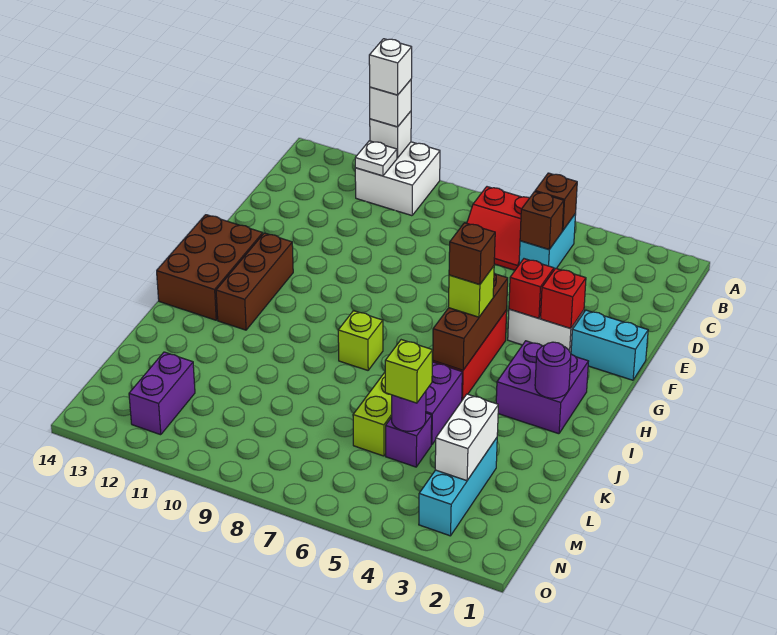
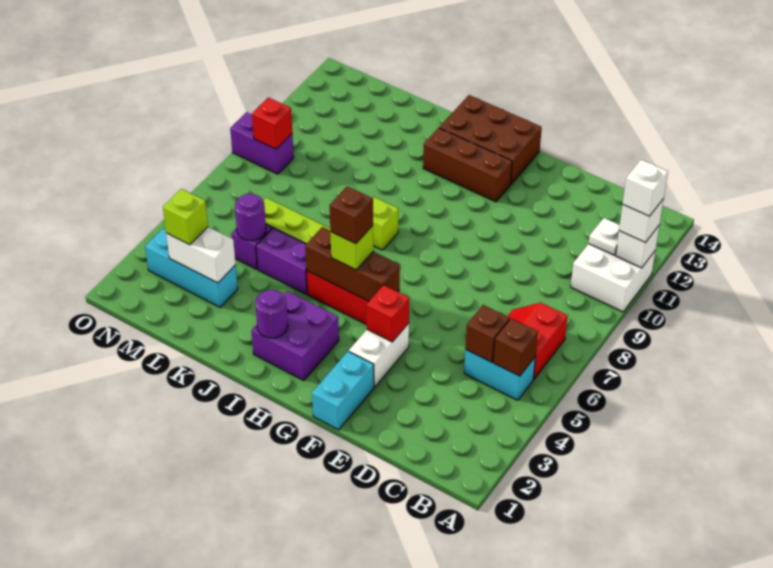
red brick F3 level 2 -> red brick N9 level 2
lime brick L5 level 3 -> lime brick M3 level 3
purple brick M12:N12 level 1 -> purple brick N9:O9 level 1

